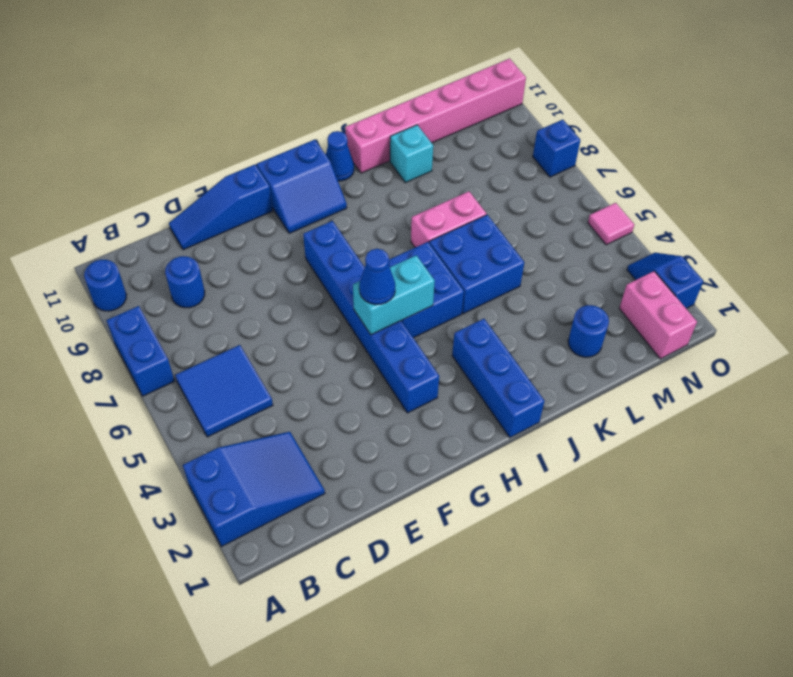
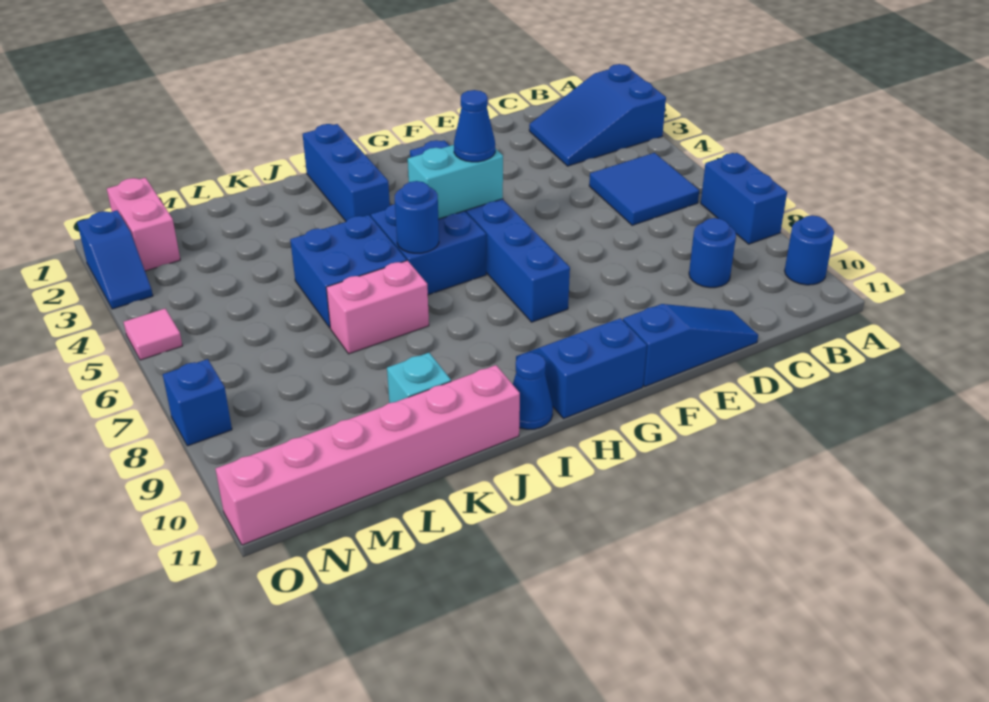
blue round brick L2 level 1 -> blue round brick I6 level 2

